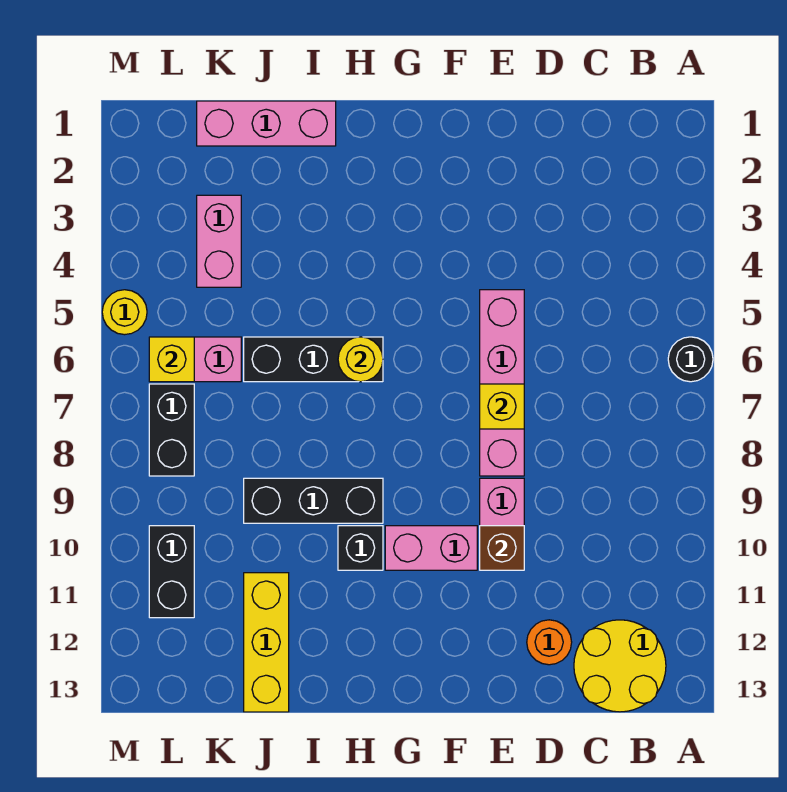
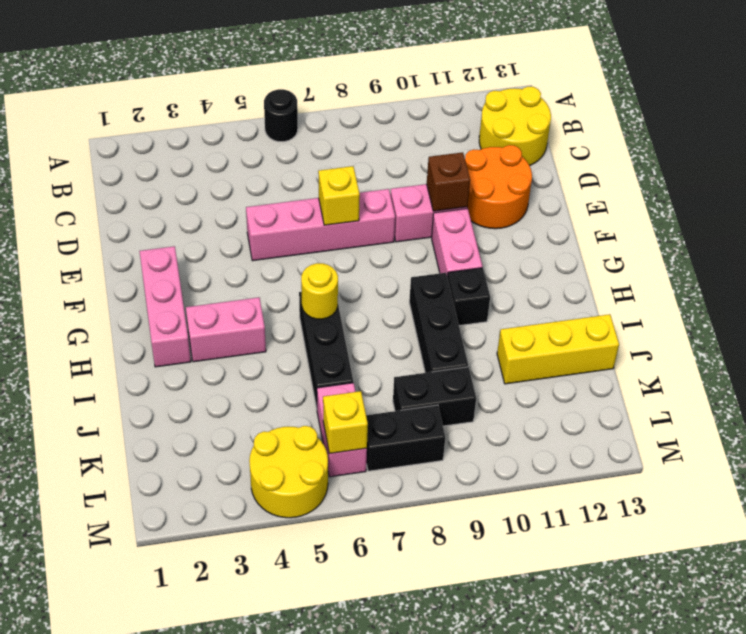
orange round brick D12 level 1 -> orange round brick D11:E12 level 1
pink brick I1:K1 level 1 -> pink brick F2:H2 level 1
pink brick K3:K4 level 1 -> pink brick H3:H4 level 1
black brick L10:L11 level 1 -> black brick K8:K9 level 1
yellow round brick M5 level 1 -> yellow round brick L4:M5 level 1

